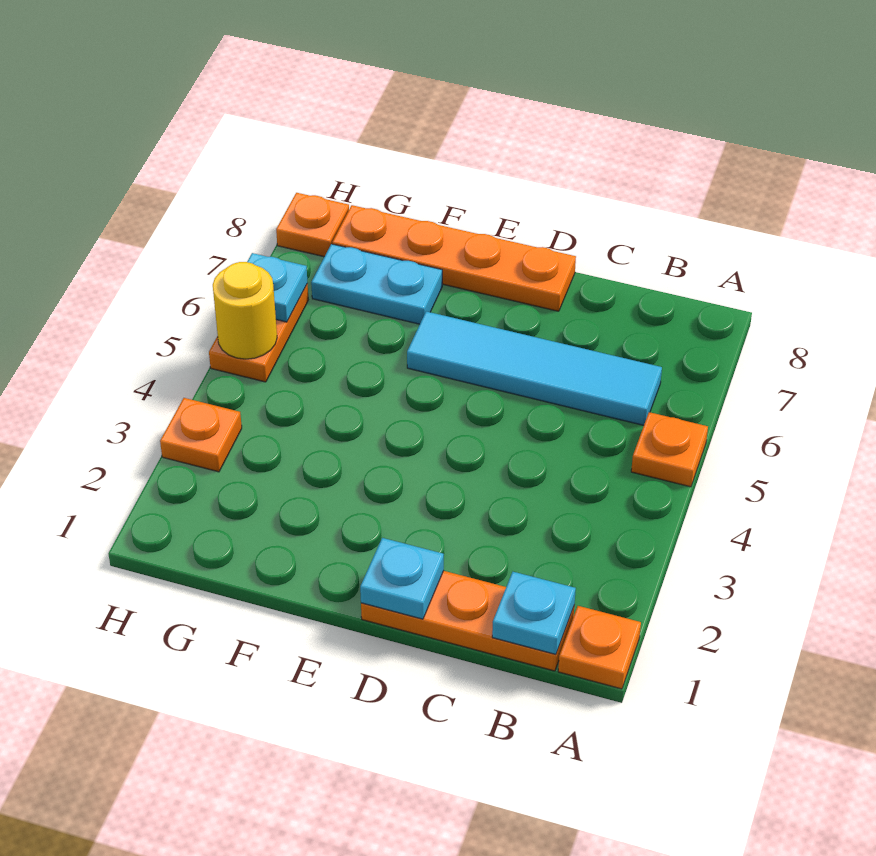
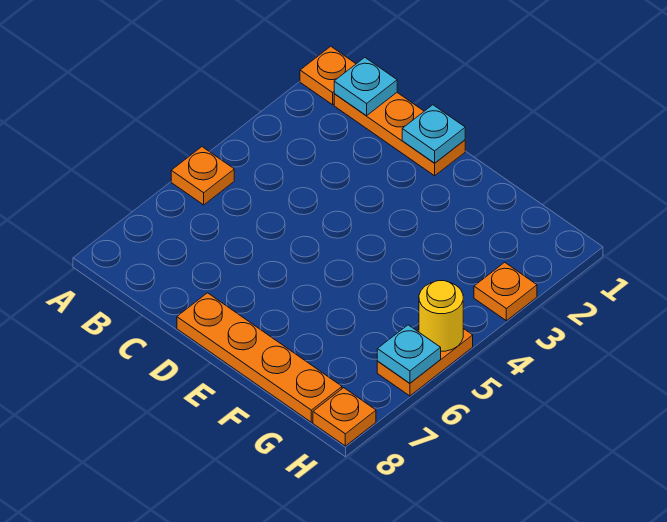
cyan tile B6:E6 level 1 -> none
cyan plate F7:G7 level 1 -> none

